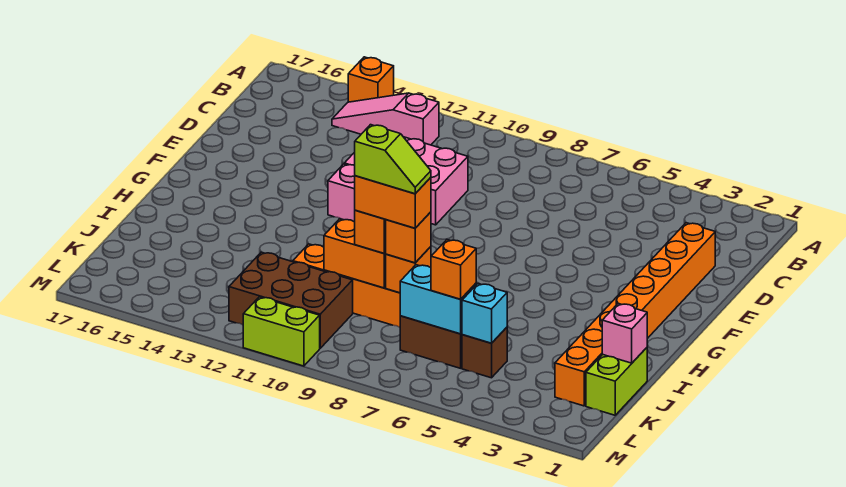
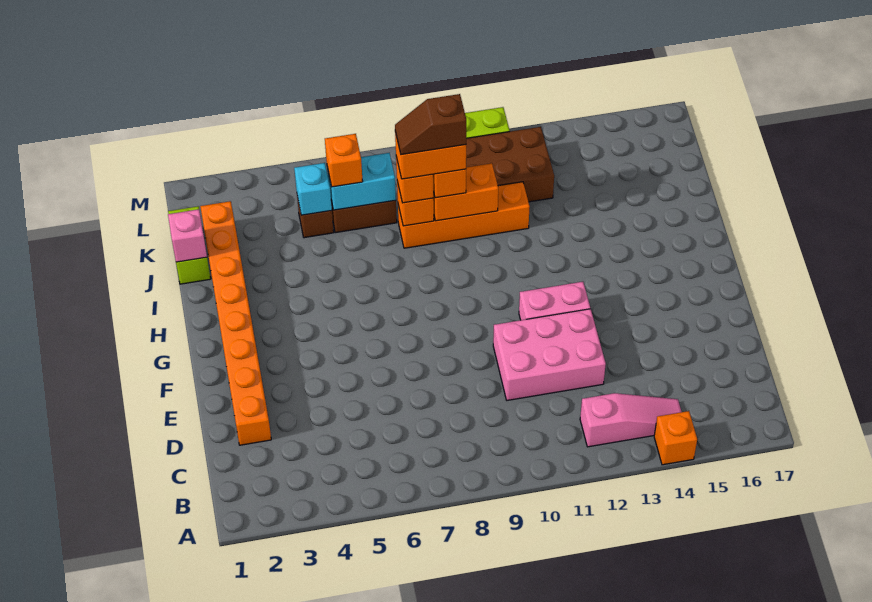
lime slope J8:J9 level 5 top 9 -> brown slope J8:J9 level 5 top 9

